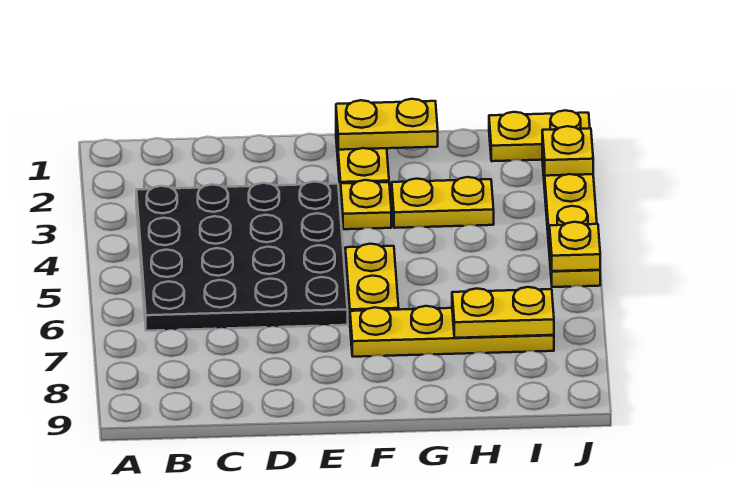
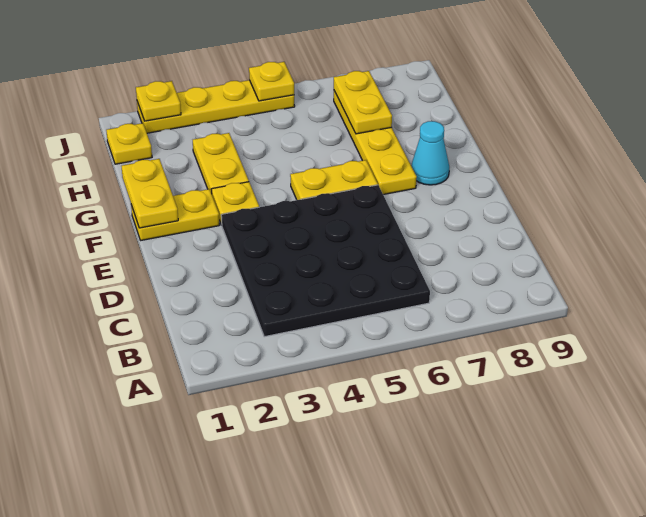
none -> cyan cone F8 level 1
yellow plate I1:J1 level 1 -> yellow plate I1 level 1

